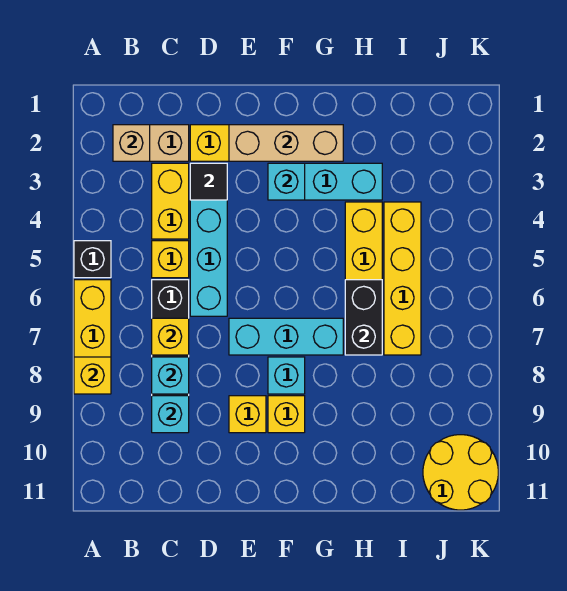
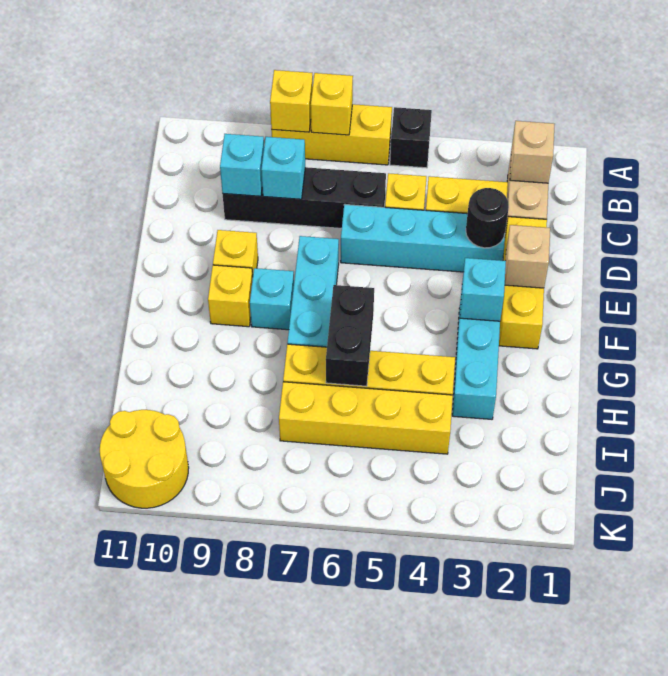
yellow brick C7 level 2 -> yellow brick A7 level 2
black tile D3 level 2 -> black round brick D3 level 2
tan brick E2:G2 level 2 -> tan brick E2 level 2
black brick H6:H7 level 2 -> black brick G6:H6 level 2

